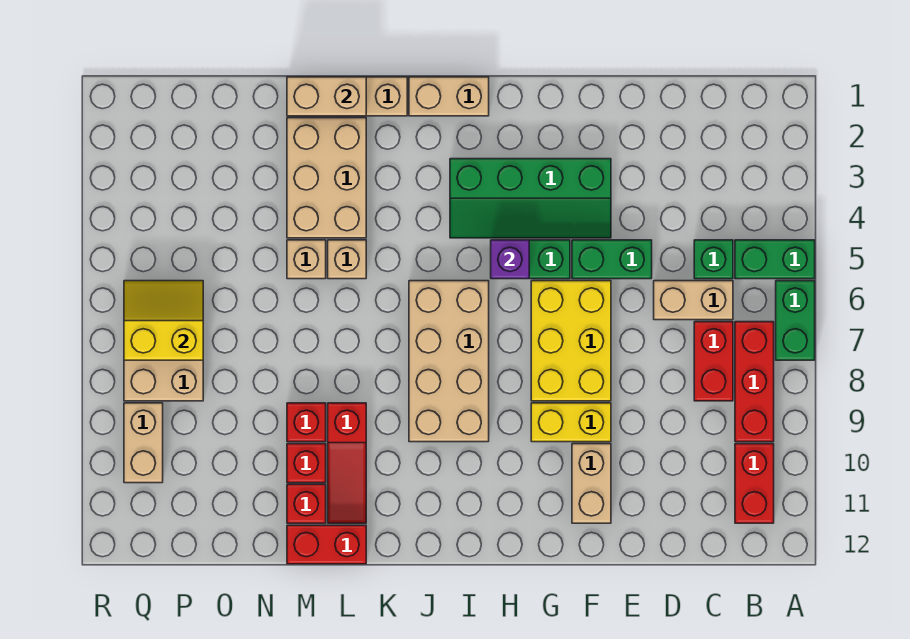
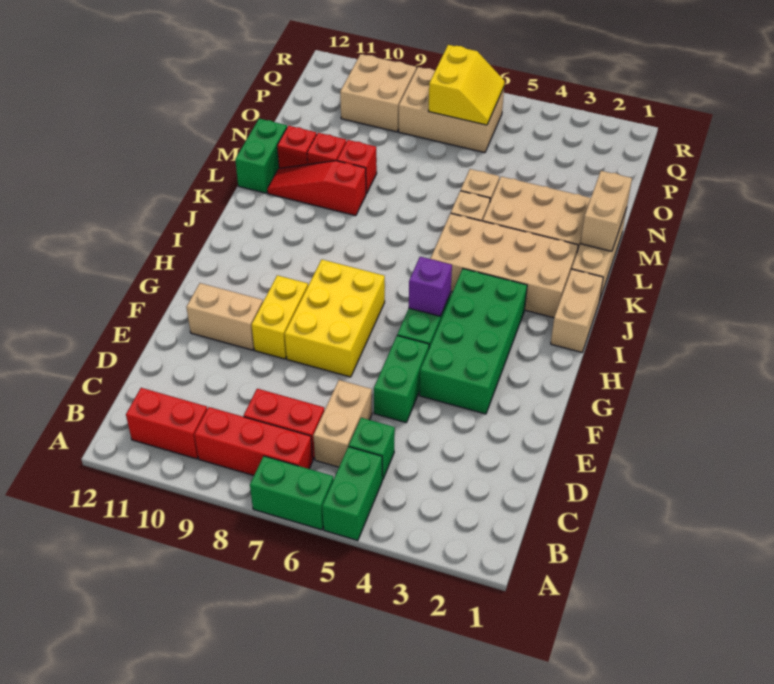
green slope F3:I4 level 1 top 3 -> green brick F3:I4 level 1
yellow brick F6:G8 level 1 -> yellow brick F7:H8 level 1
tan brick I6:J9 level 1 -> tan brick J2:K5 level 1
red brick L12:M12 level 1 -> green brick L12:M12 level 1
tan brick Q9:Q10 level 1 -> tan brick P9:Q10 level 1

